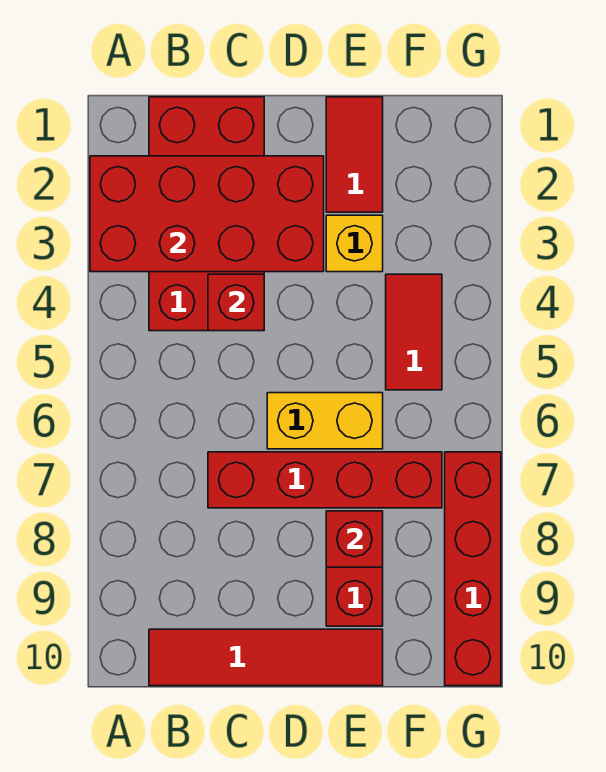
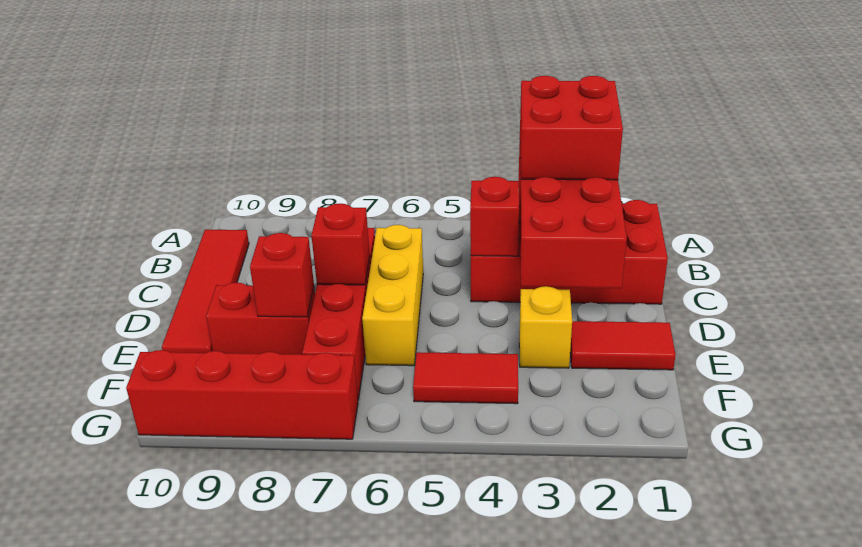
none -> red brick A2:B3 level 3
yellow brick D6:E6 level 1 -> yellow brick C6:E6 level 1
none -> red brick D7 level 2

